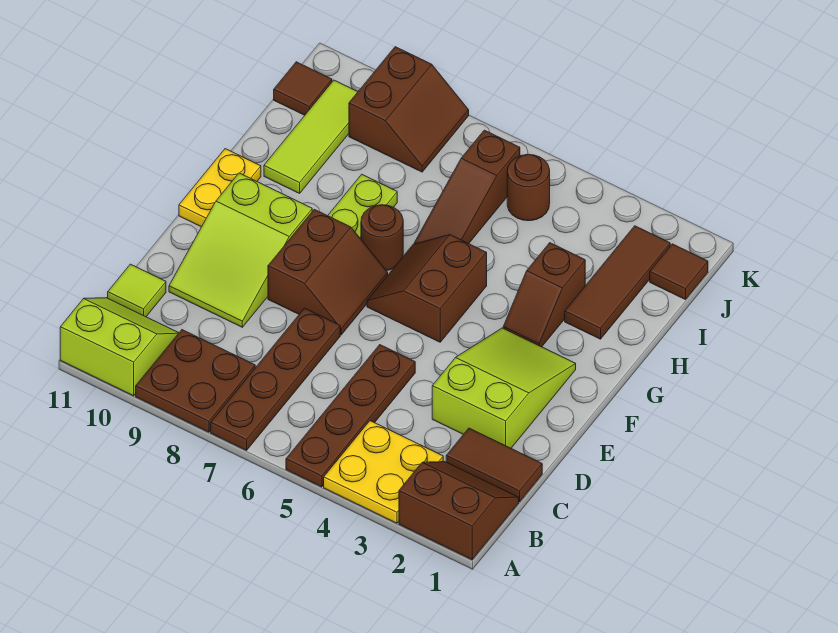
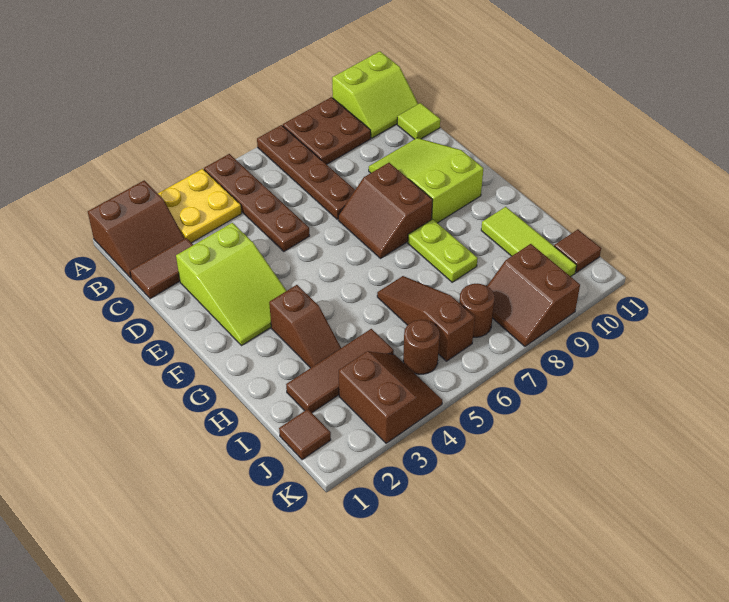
brown slope F5:G6 level 1 top 5 -> brown slope J3:K4 level 1 top 3
yellow plate F11:G11 level 1 -> none
brown slope G3:H3 level 1 top H -> brown slope G3:H3 level 1 top G
brown round brick G7 level 1 -> brown round brick J7 level 1
brown tile H2:J2 level 1 -> brown tile I2:I4 level 1

